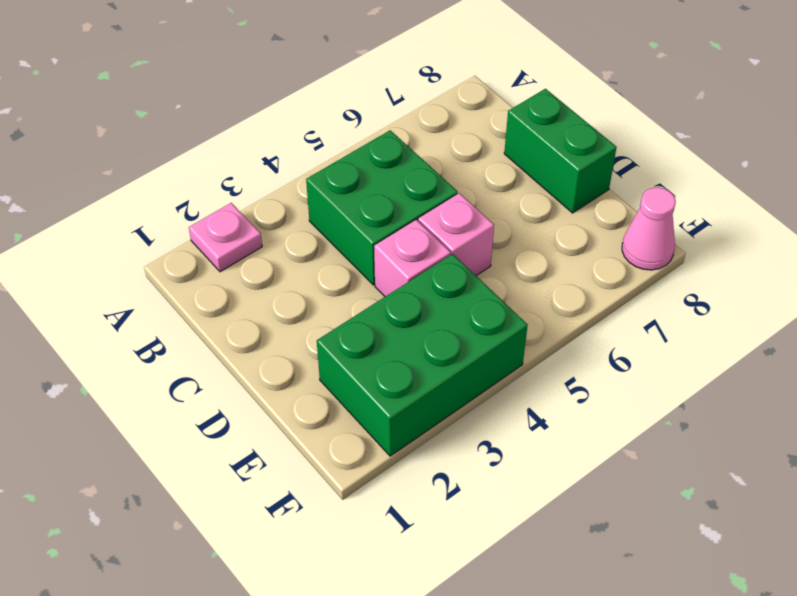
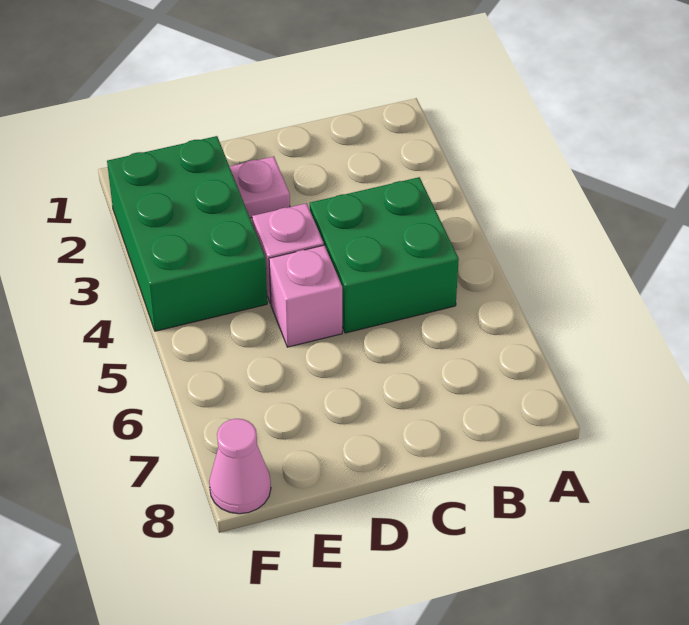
pink plate A2 level 1 -> pink plate D2 level 1
green brick C8:D8 level 1 -> none

